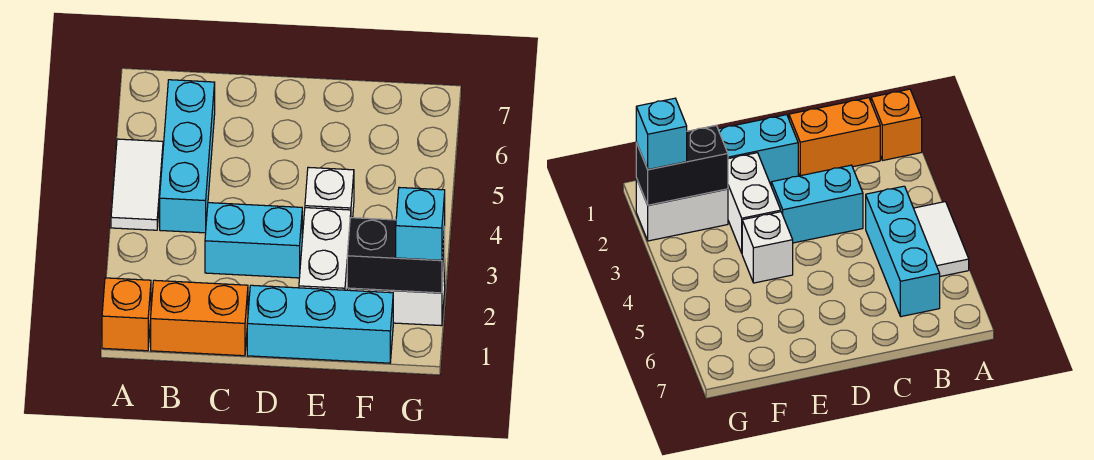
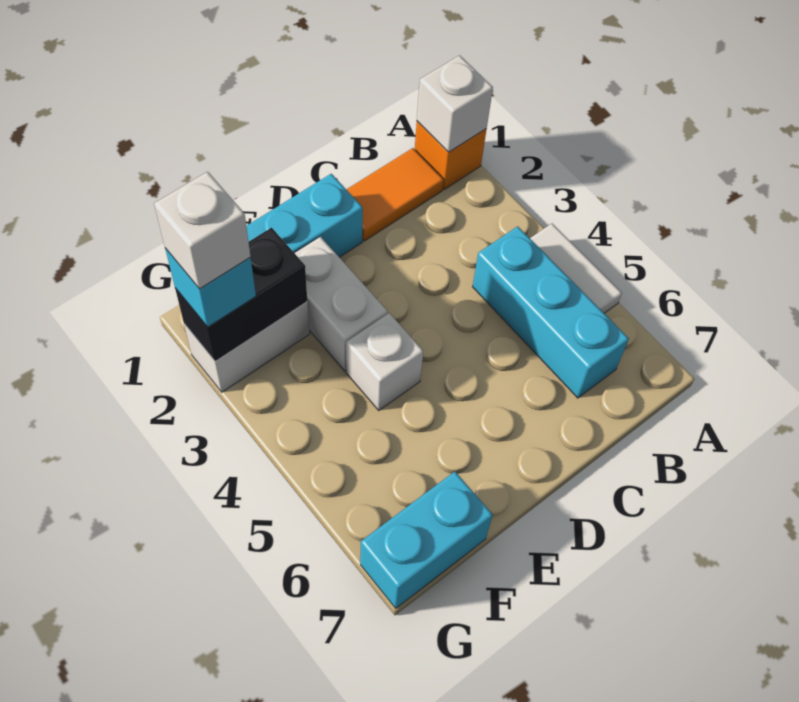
none -> white brick A1 level 2
orange brick B1:C1 level 1 -> orange tile B1:C1 level 1
cyan brick C3:D3 level 1 -> cyan brick F7:G7 level 1
none -> white brick G2 level 4

